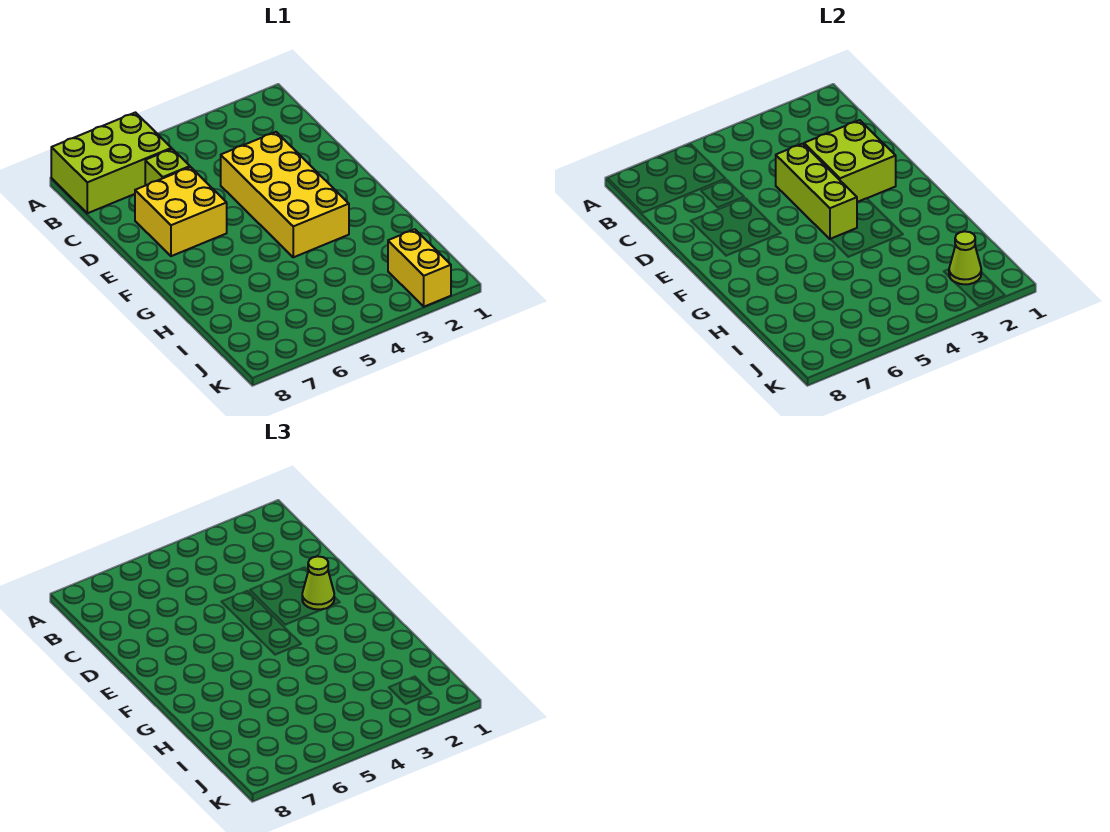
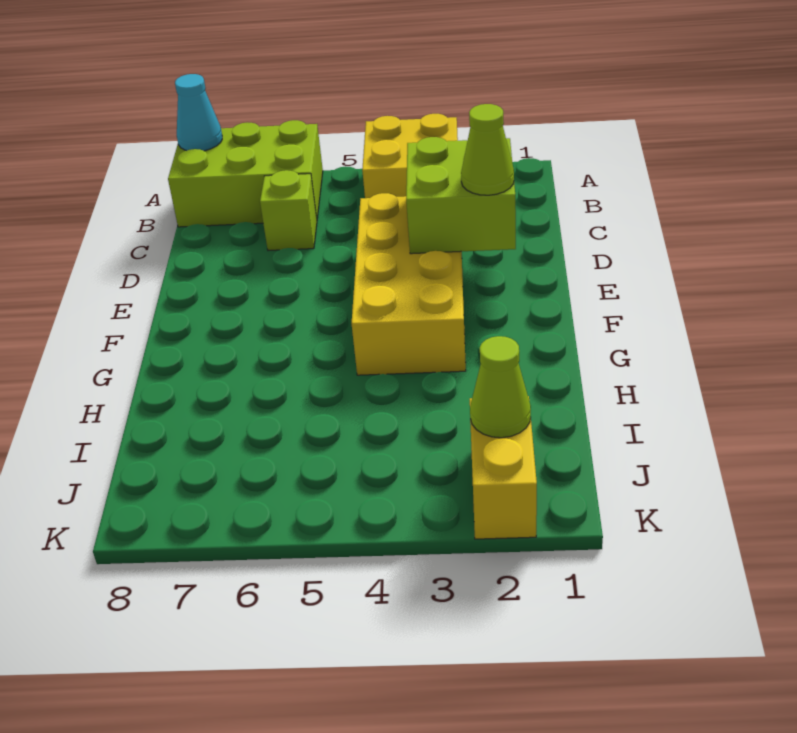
none -> cyan cone A8 level 2
lime brick D4:F4 level 2 -> none
yellow brick D6:E7 level 1 -> yellow brick A3:B4 level 1

